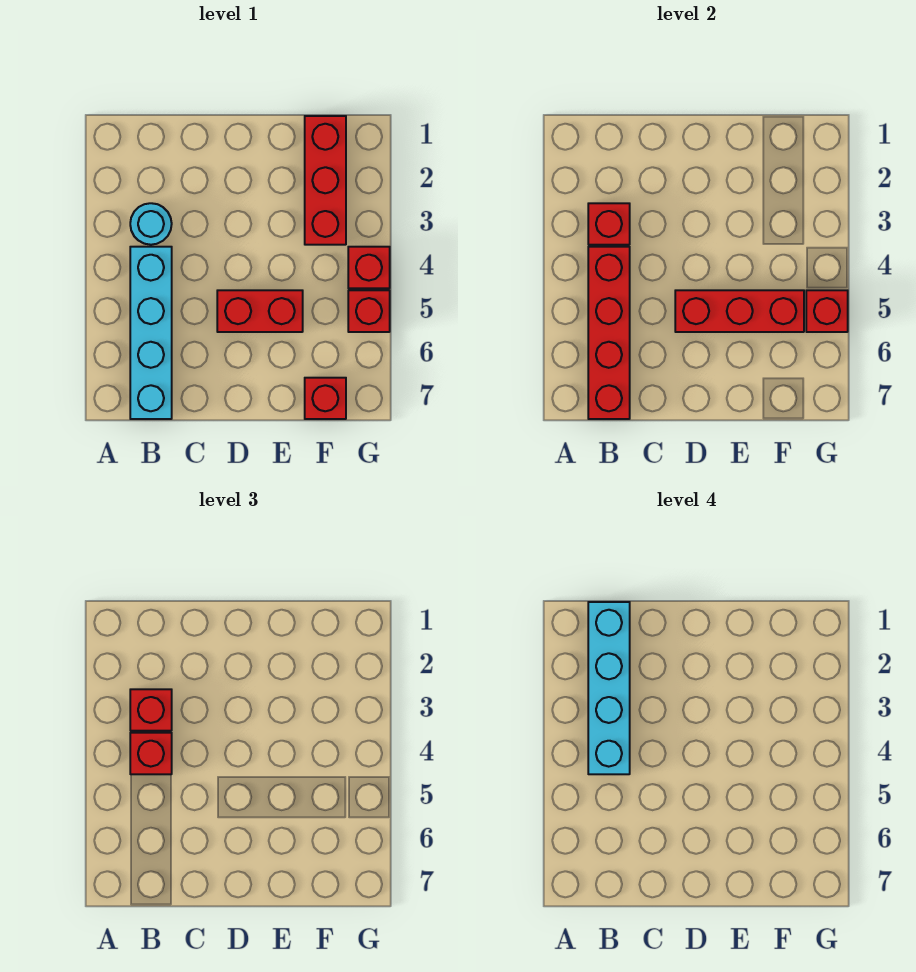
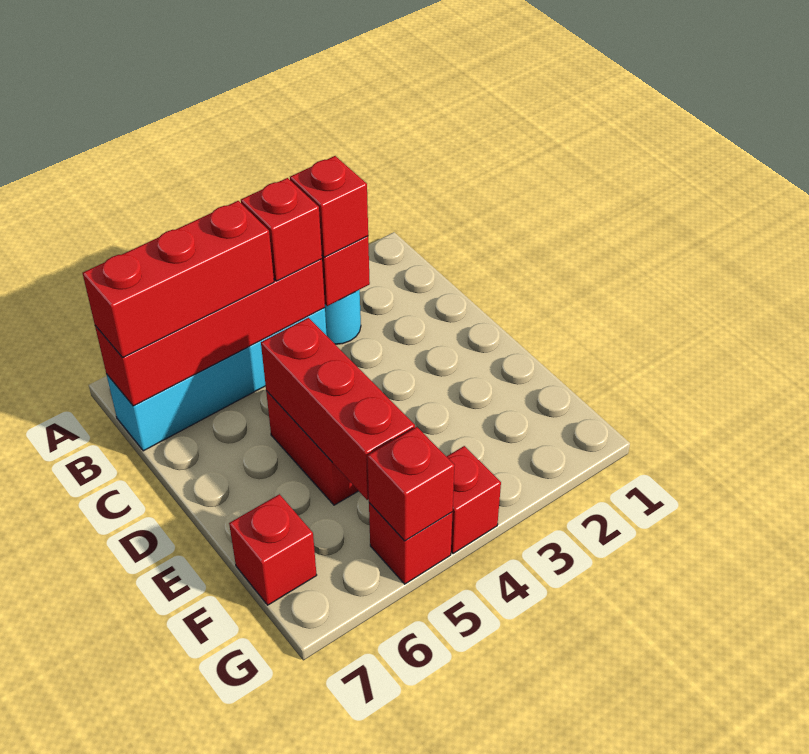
cyan brick B1:B4 level 4 -> none
red brick F1:F3 level 1 -> red brick B5:B7 level 3

